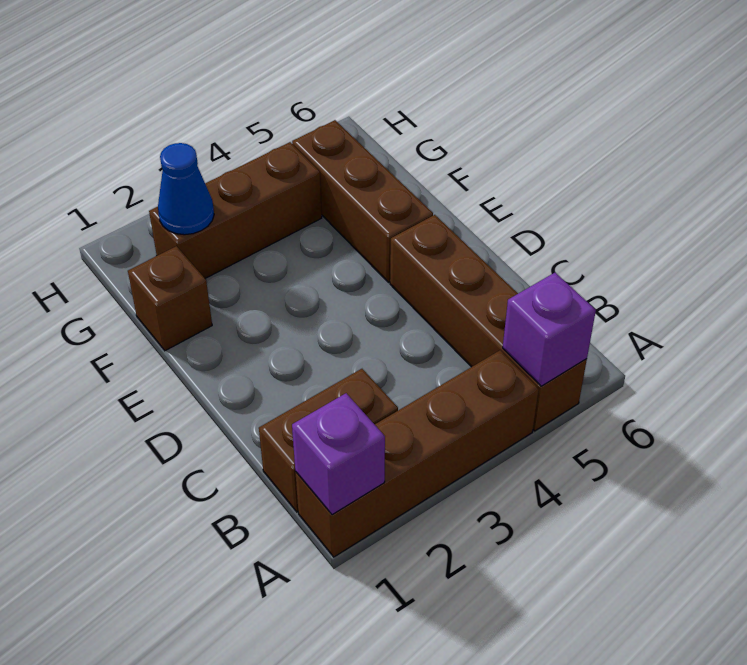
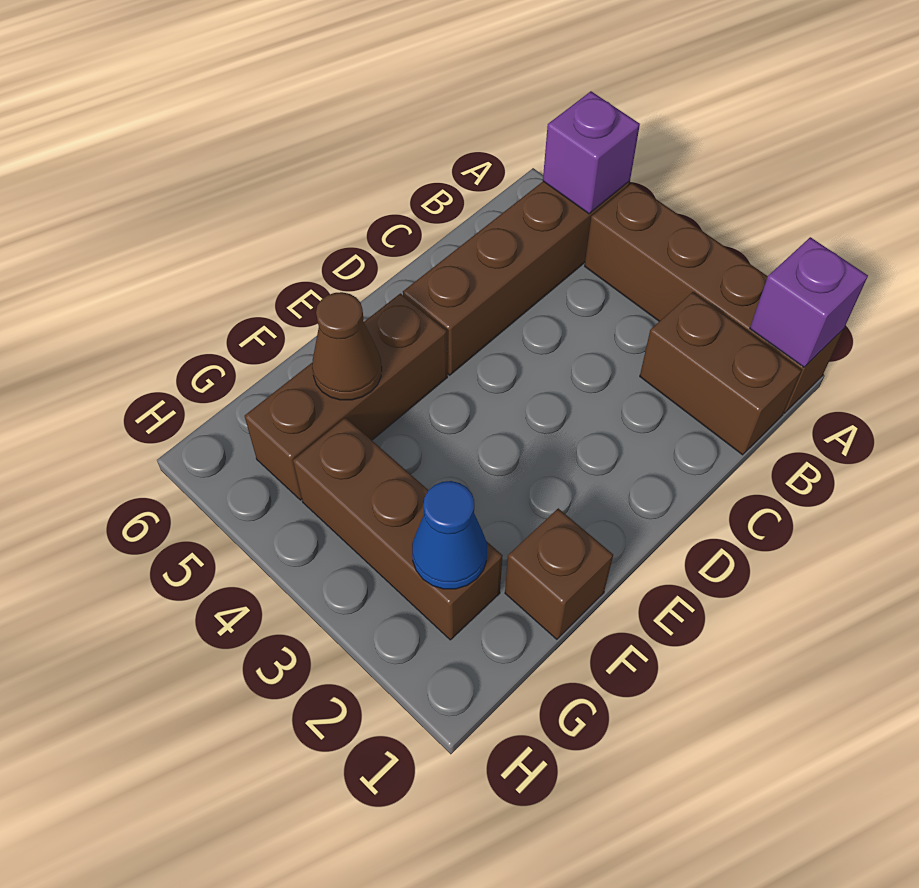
none -> brown cone F5 level 2

